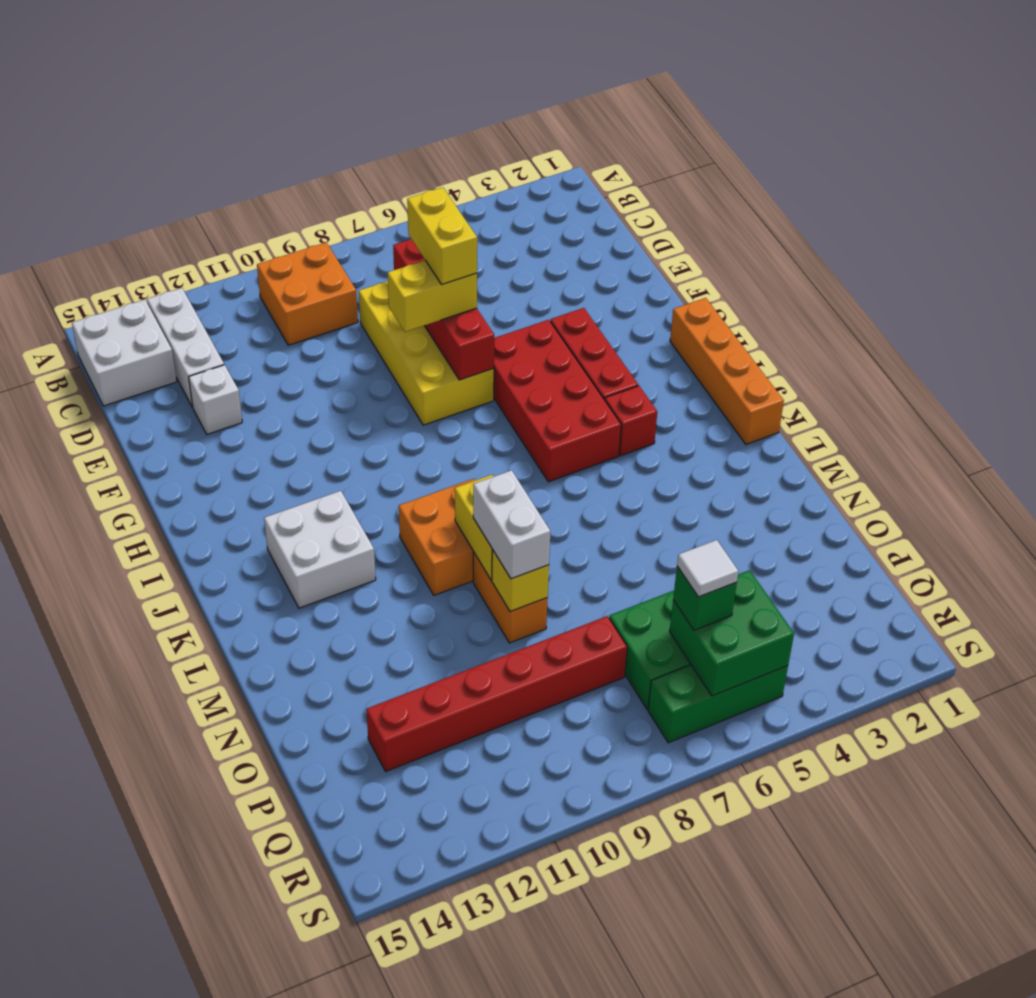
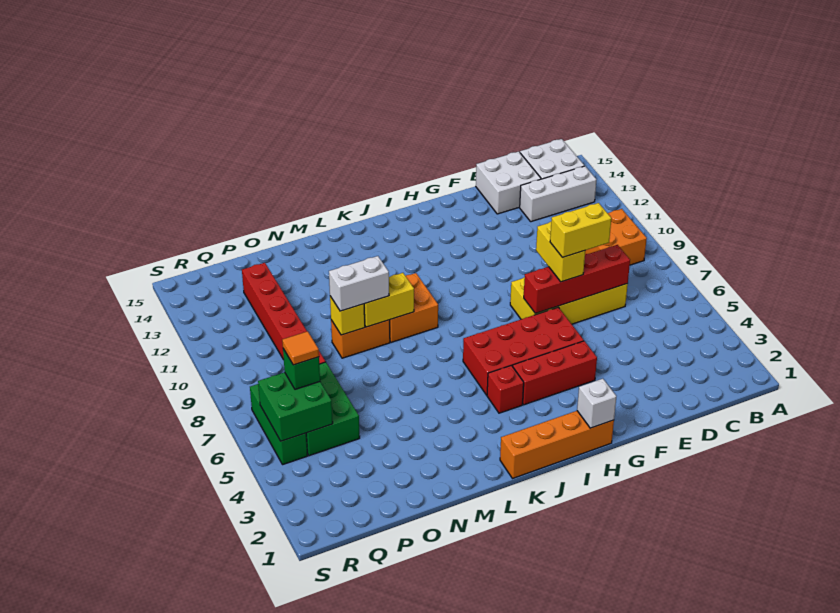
white brick E13 level 1 -> white brick H1 level 2
white brick J12:K13 level 1 -> white brick D14:E15 level 1
white tile Q6 level 4 -> orange tile Q6 level 4

